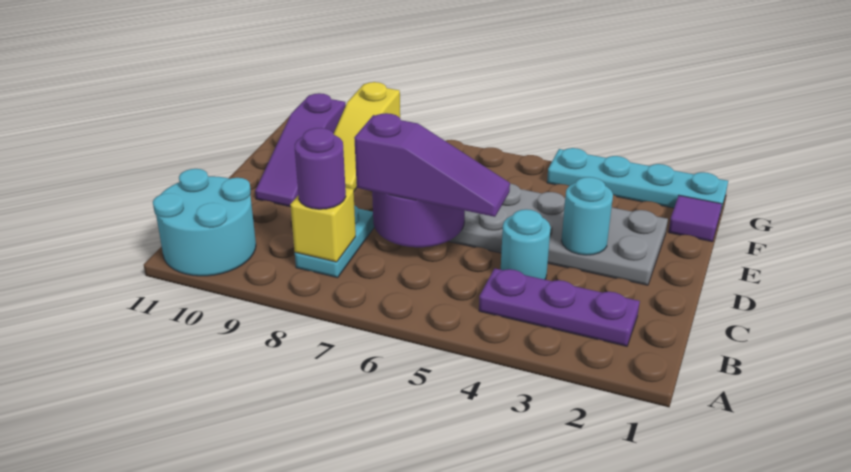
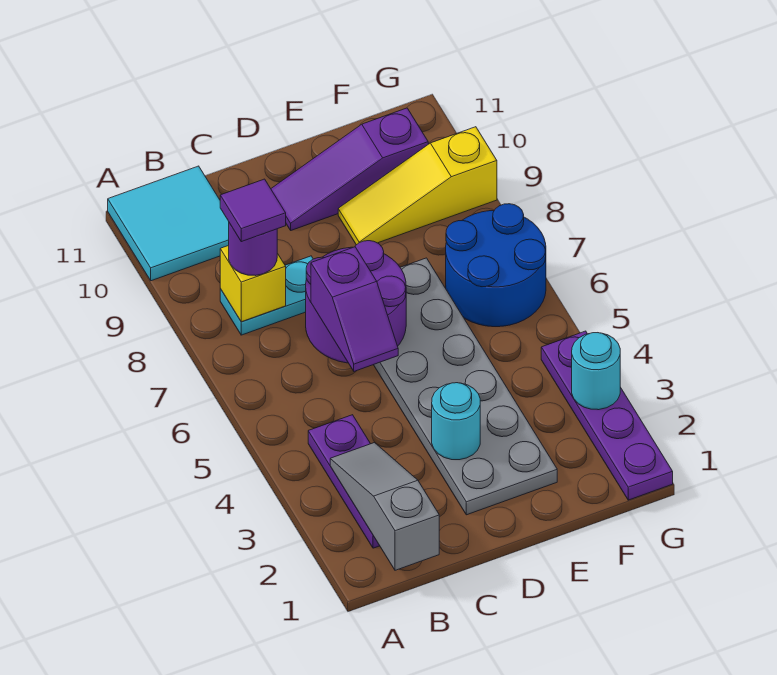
cyan round brick A10:B11 level 1 -> cyan tile A10:B11 level 1
none -> grey slope B1:B3 level 2 top 1
cyan round brick C4 level 1 -> cyan round brick G3 level 2
purple slope C5:C7 level 3 top 7 -> purple slope C5:C6 level 3 top 6
purple tile F1 level 1 -> purple tile B8 level 4
none -> blue round brick F6:G7 level 1
cyan plate G1:G4 level 1 -> purple plate G1:G4 level 1

